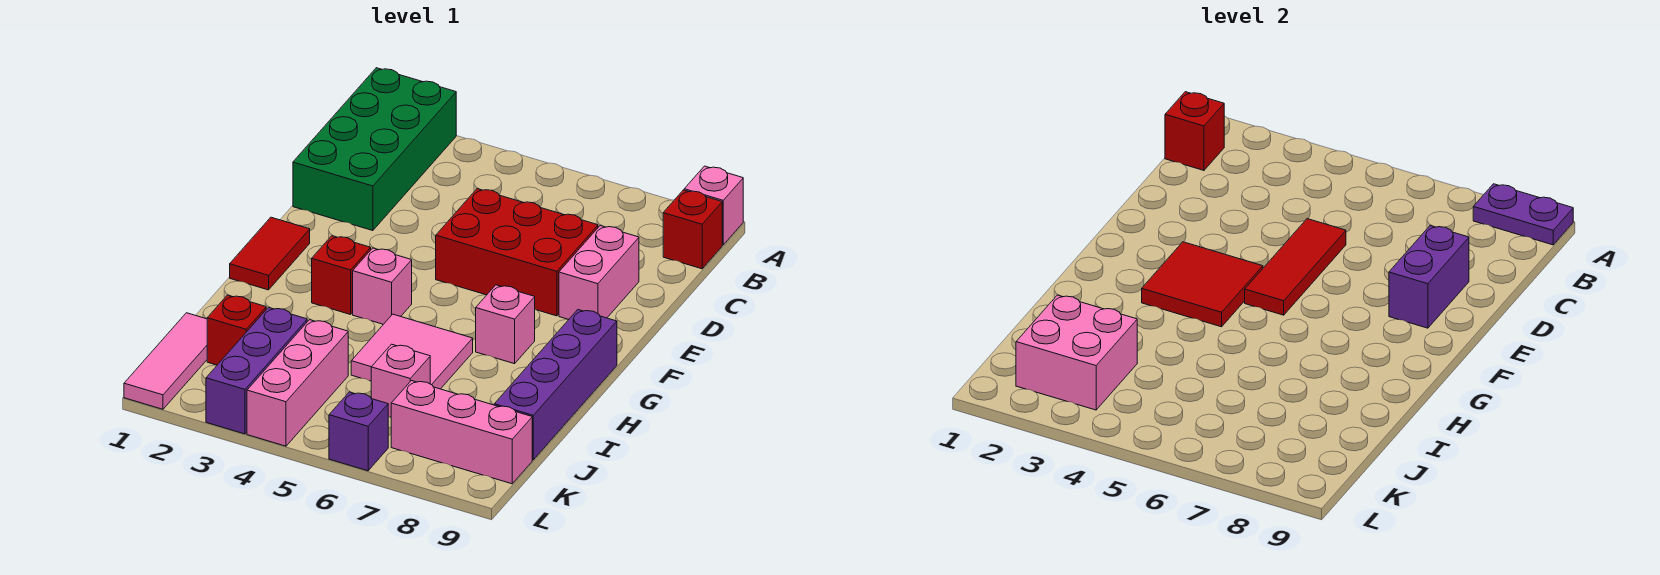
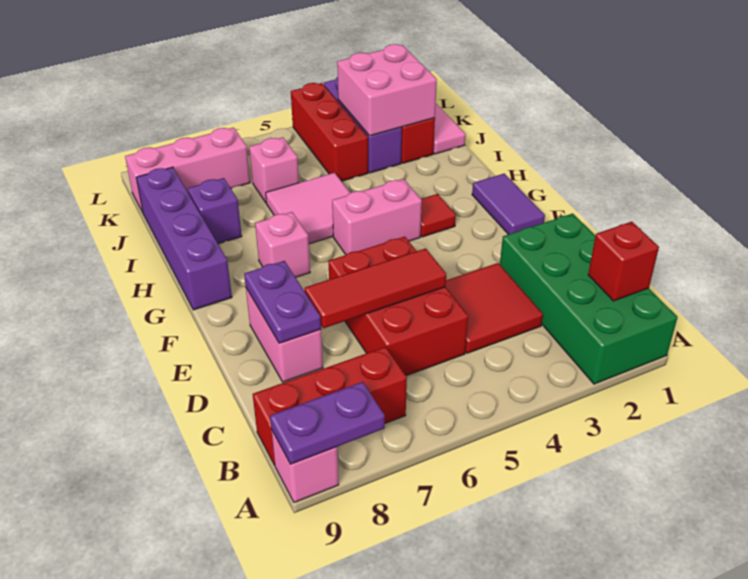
red brick B9 level 1 -> red brick B7:B9 level 1
red brick D5:E7 level 1 -> red brick C5:E6 level 1
red tile D5:F5 level 2 -> red tile D5:D7 level 2
purple brick D8:E8 level 2 -> purple plate D8:E8 level 2
red tile F1:G1 level 1 -> purple tile F1:G1 level 1
red tile F3:G4 level 2 -> red tile C3:D4 level 1
red brick G3 level 1 -> red tile G3 level 1
pink brick G4 level 1 -> pink brick G4:G5 level 1
pink brick J4:L4 level 1 -> red brick J4:L4 level 1
purple brick L6 level 1 -> purple brick I8 level 1

